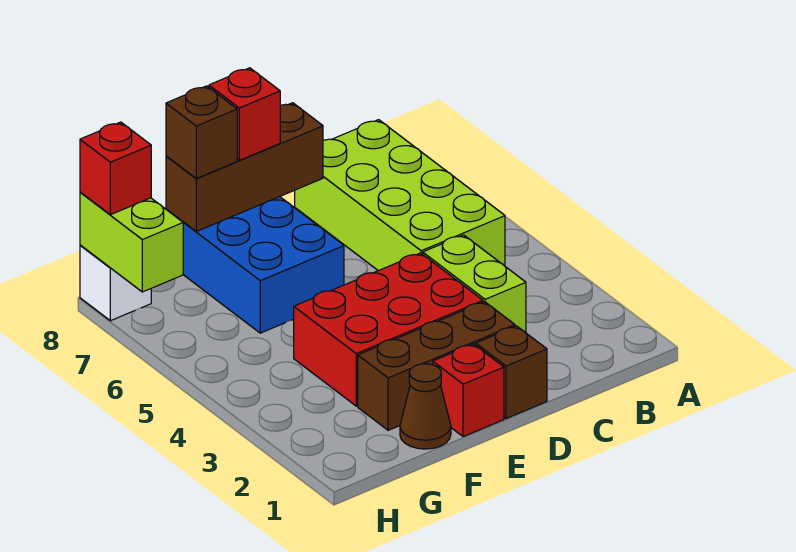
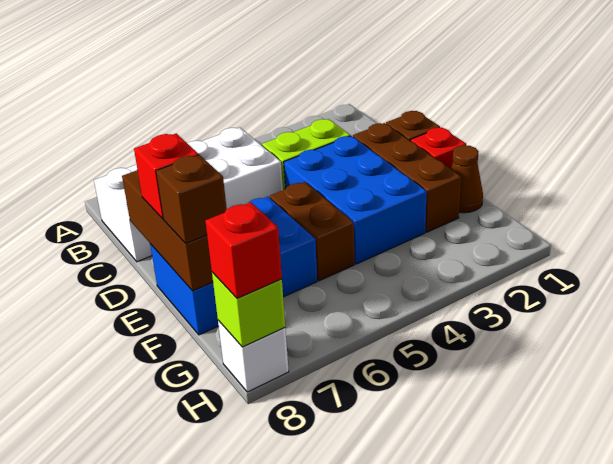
lime brick B5:C8 level 1 -> white brick B5:C8 level 1
red brick D3:F4 level 1 -> blue brick D3:F4 level 1
none -> brown brick E5:F5 level 1
lime brick H7:H8 level 2 -> lime brick H8 level 2

